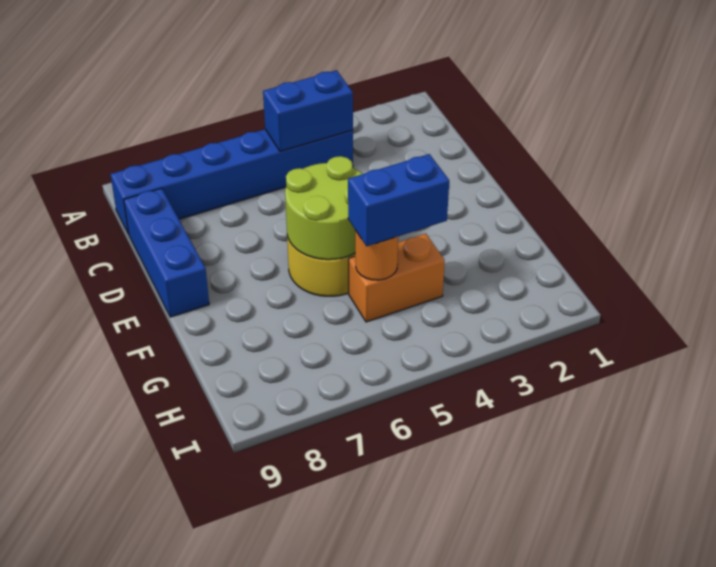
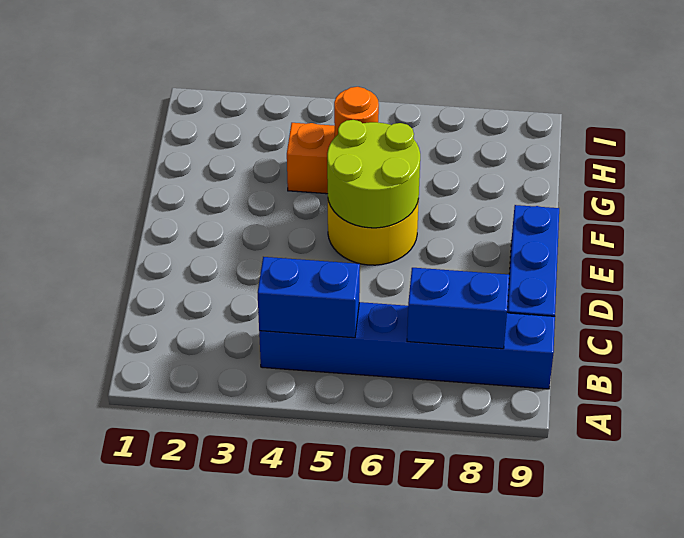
blue brick G4:G5 level 3 -> blue brick B7:B8 level 2

